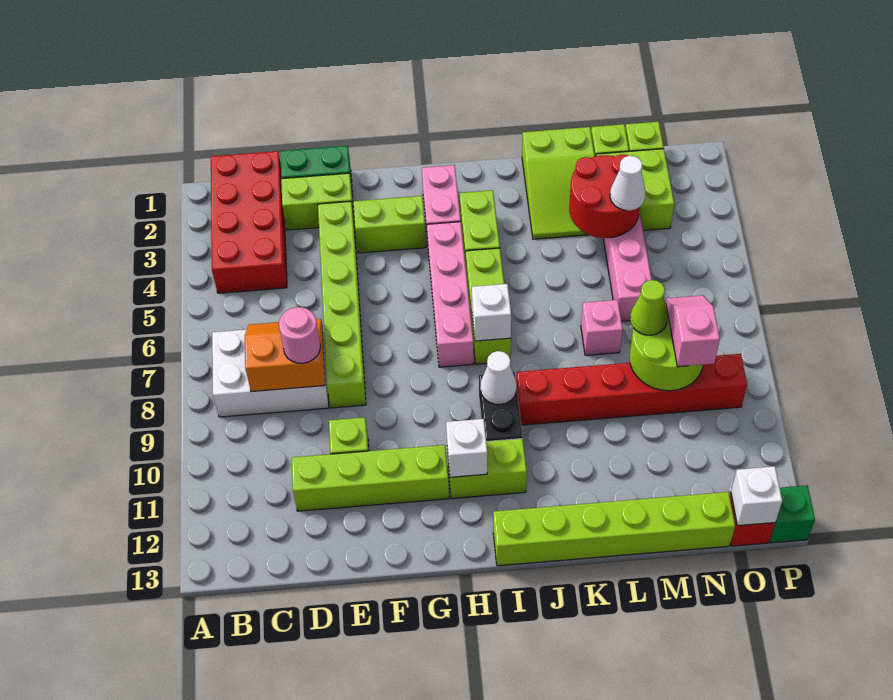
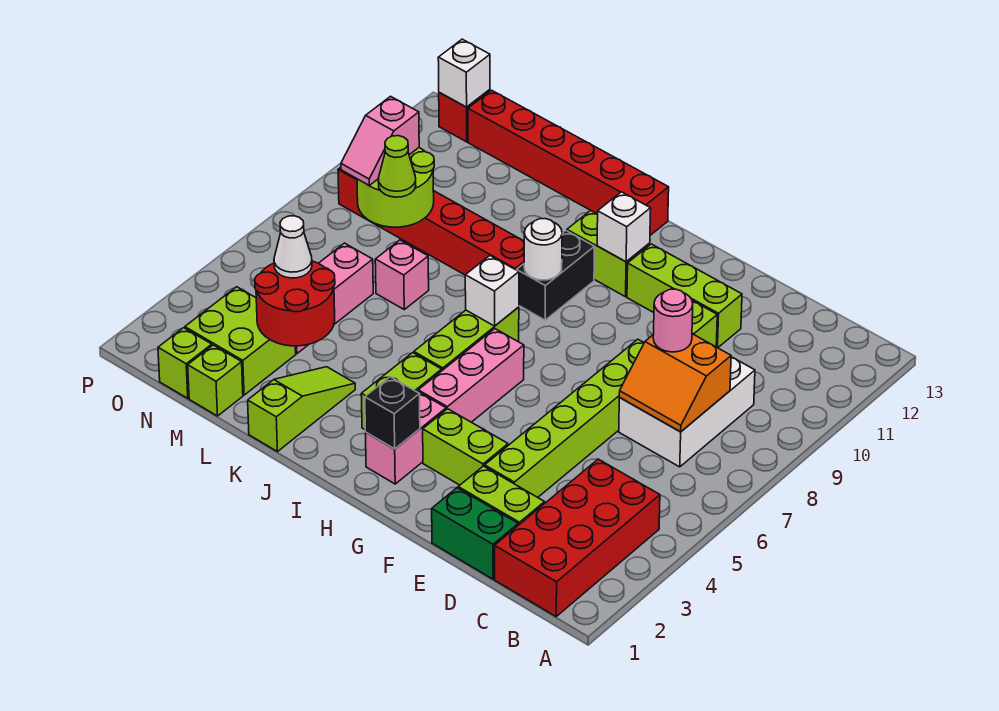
white brick B7:D8 level 1 -> white brick C7:D9 level 1
lime brick D11:G11 level 1 -> lime brick E11:G11 level 1
none -> black brick H2 level 2
pink brick H4:H7 level 1 -> pink brick H4:H6 level 1
white cone I9 level 2 -> white round brick I9 level 2
lime brick I13:N13 level 1 -> red brick I13:N13 level 1
lime slope K1:L3 level 1 top 1 -> lime slope K1:K3 level 1 top 1
green brick P13 level 1 -> none

